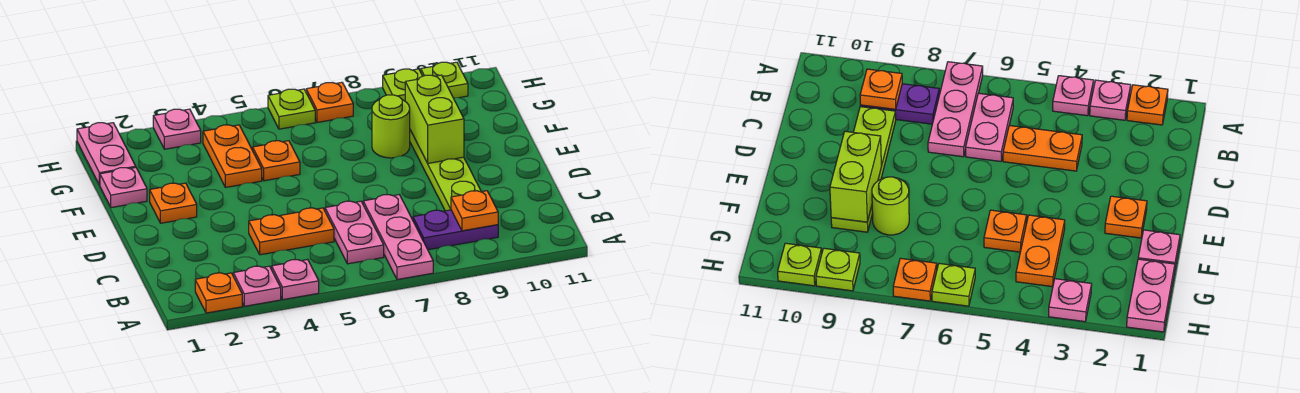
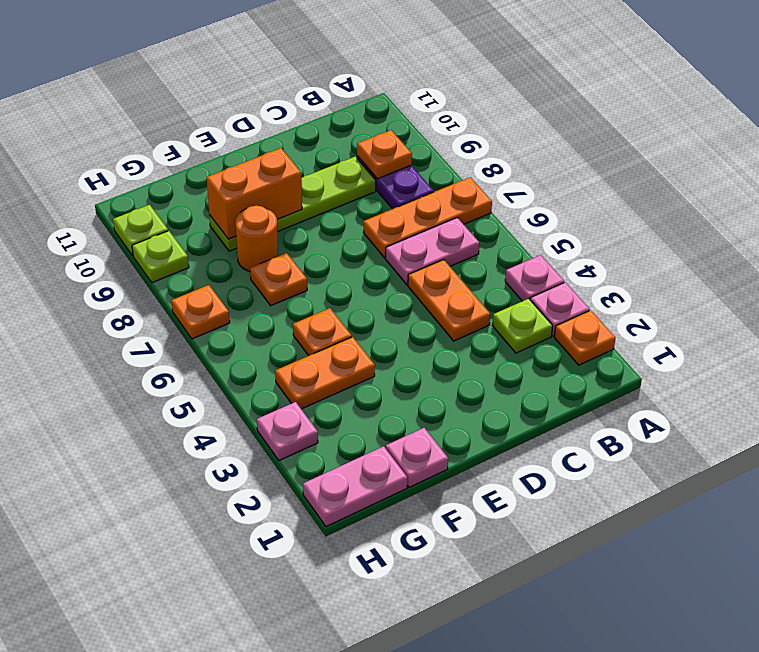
pink plate A7:C7 level 1 -> orange plate A7:C7 level 1
orange plate E2 level 1 -> orange plate F7 level 1
lime brick E9:F9 level 2 -> orange brick E9:F9 level 2
lime round brick F8 level 1 -> orange round brick F8 level 1
lime plate H6 level 1 -> lime plate B3 level 1

